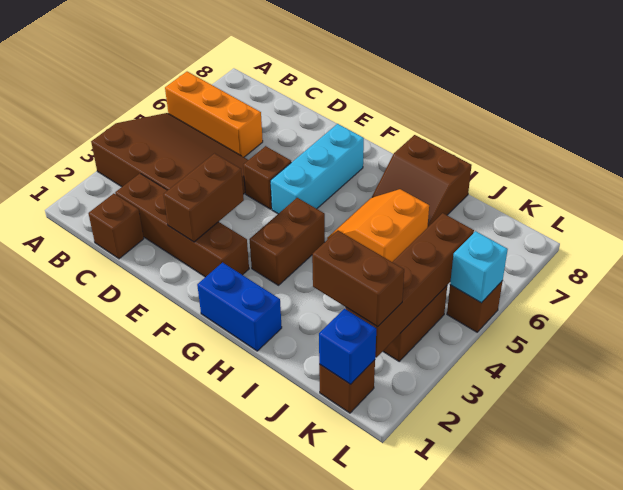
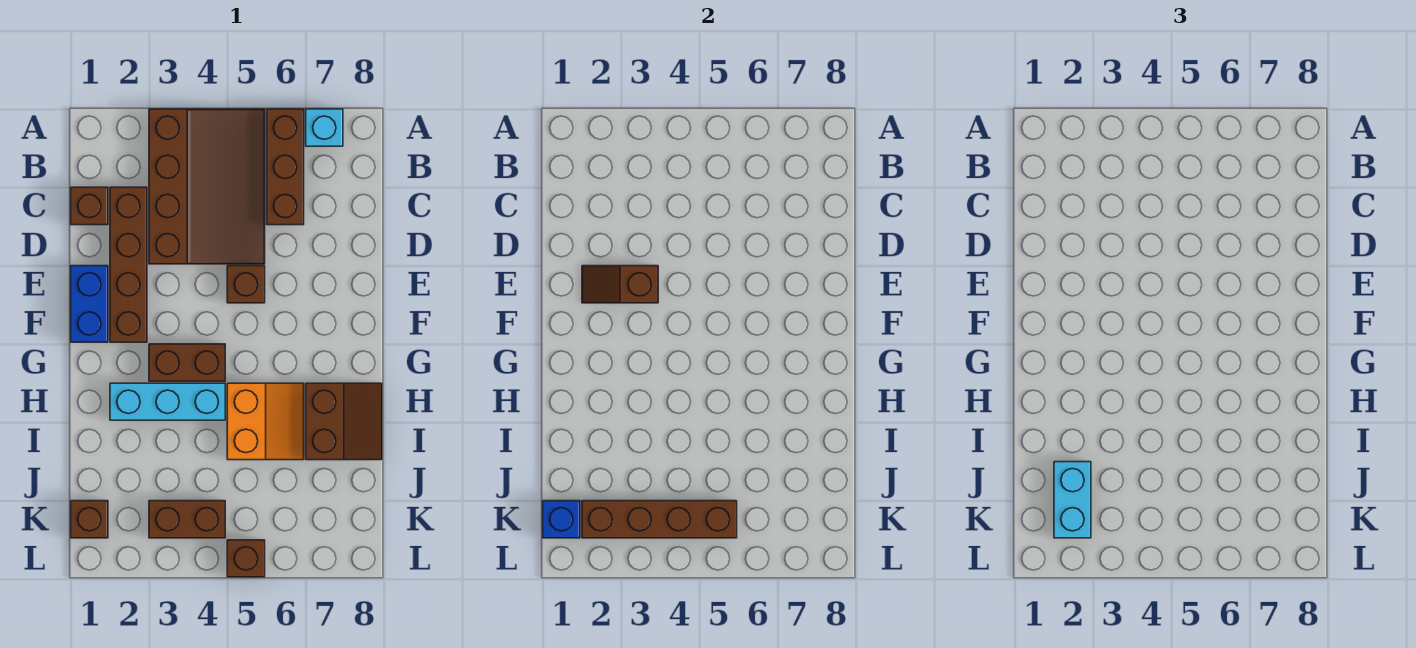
orange brick A6:C6 level 1 -> brown brick A6:C6 level 1
brown brick E2:E3 level 2 -> brown slope E2:E3 level 2 top 3
cyan brick F5:F7 level 1 -> cyan brick H2:H4 level 1
blue brick G1:H1 level 1 -> blue brick E1:F1 level 1
orange slope H5:I6 level 1 top I -> orange slope H5:I6 level 1 top 5
brown slope H7:I8 level 1 top 8 -> brown slope H7:I8 level 1 top 7
brown brick J2:K2 level 3 -> cyan brick J2:K2 level 3
cyan brick L5 level 2 -> cyan brick A7 level 1

